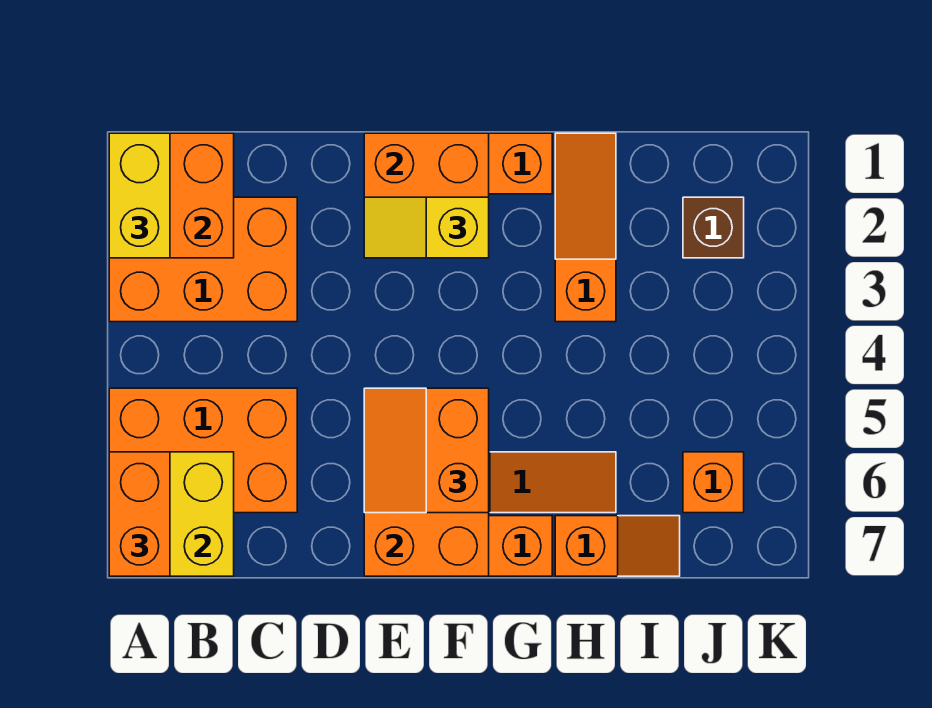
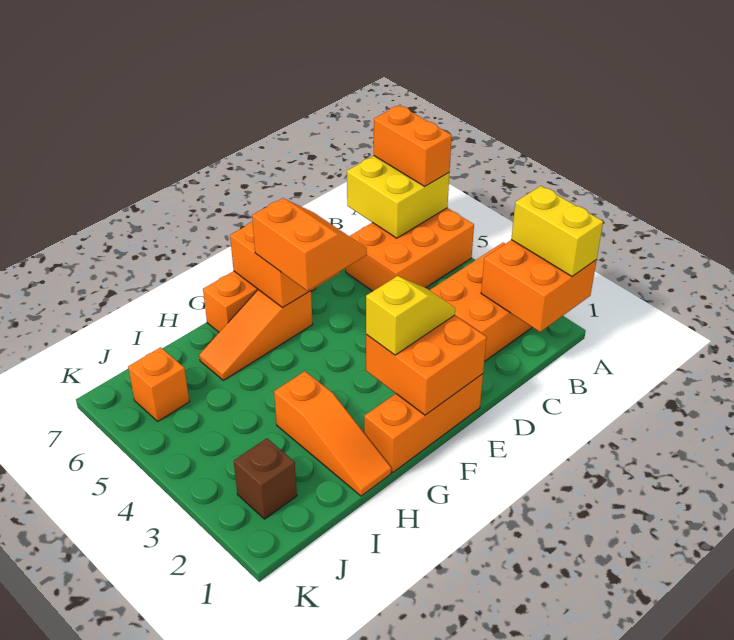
orange slope H7:I7 level 1 top H -> none

